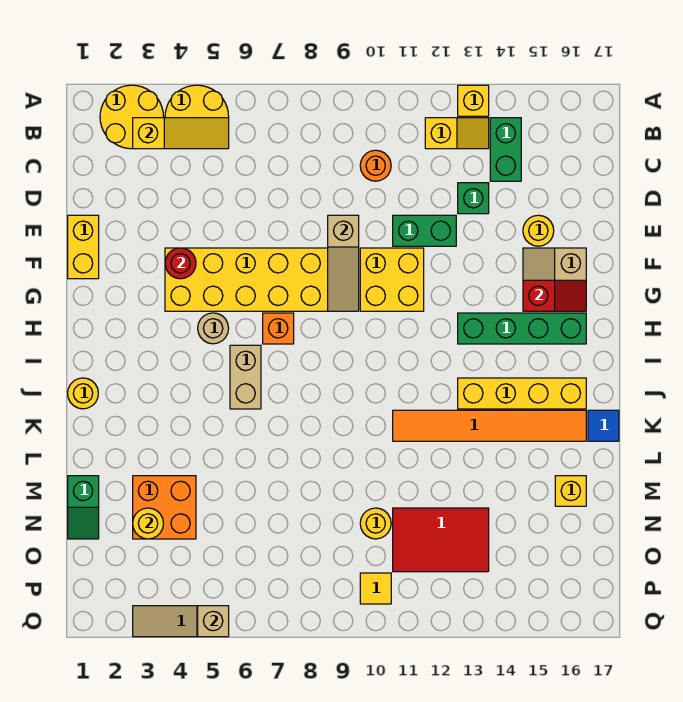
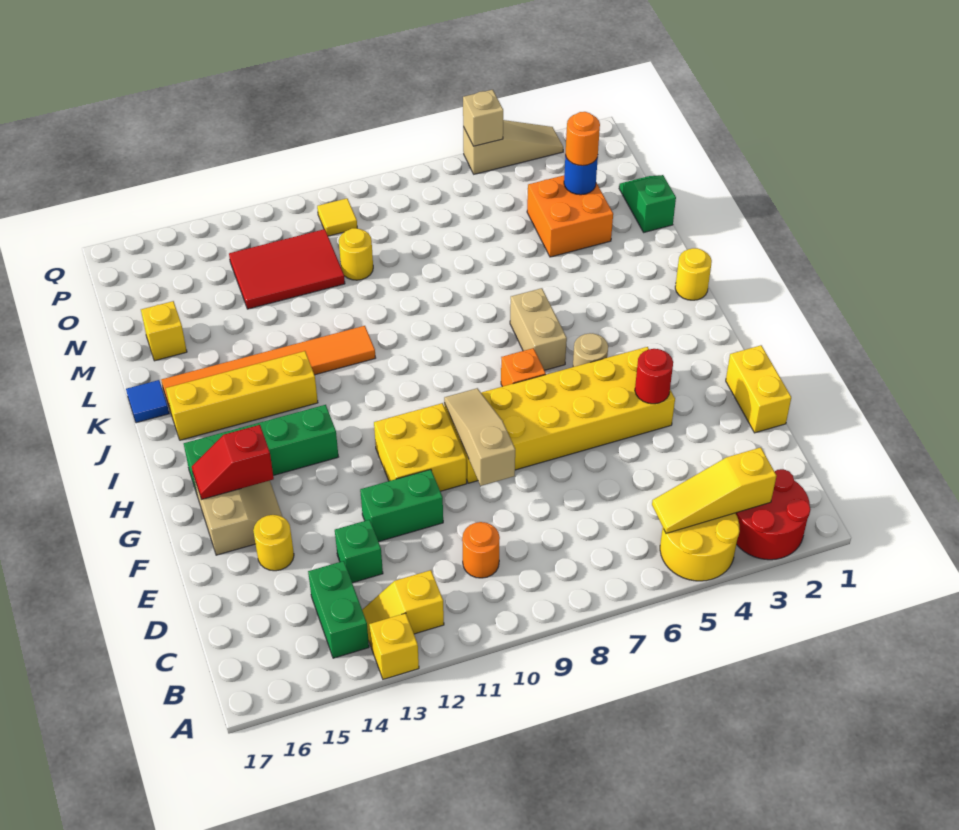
yellow round brick A2:B3 level 1 -> red round brick A2:B3 level 1
yellow round brick N3 level 2 -> blue round brick N3 level 2
none -> orange round brick N3 level 3

